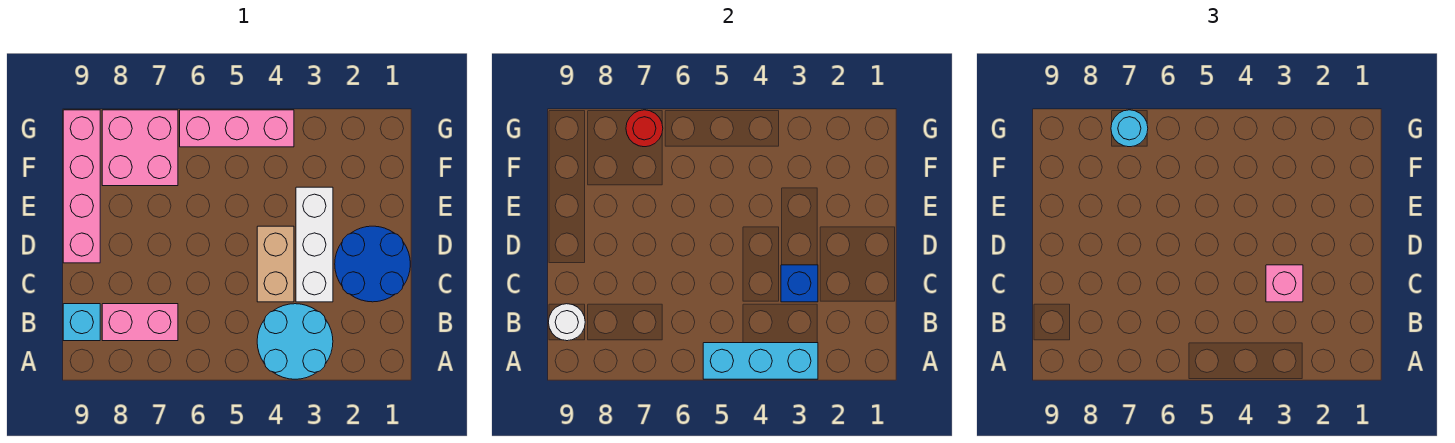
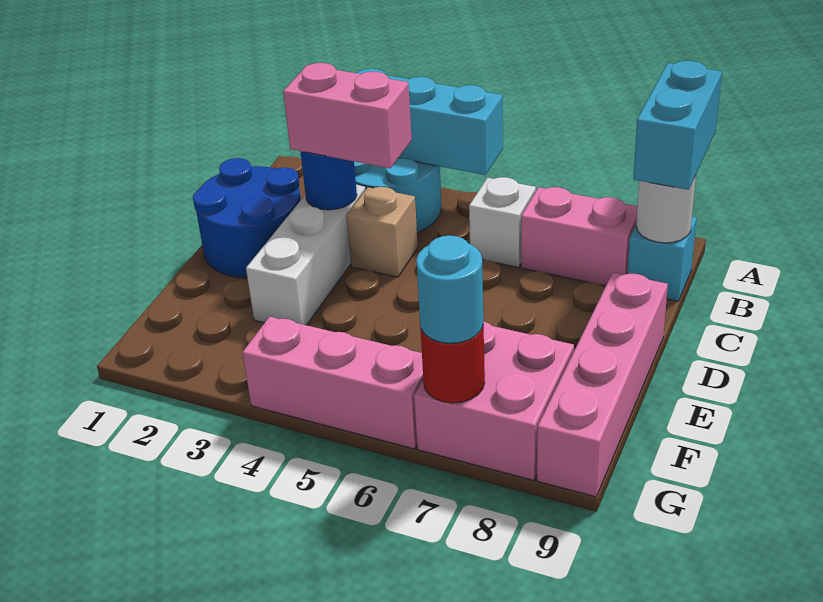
none -> cyan brick A9:B9 level 3
none -> white brick B6 level 1
blue brick C3 level 2 -> blue round brick C3 level 2
pink brick C3 level 3 -> pink brick C3:C4 level 3
tan brick C4:D4 level 1 -> tan brick C4 level 1

